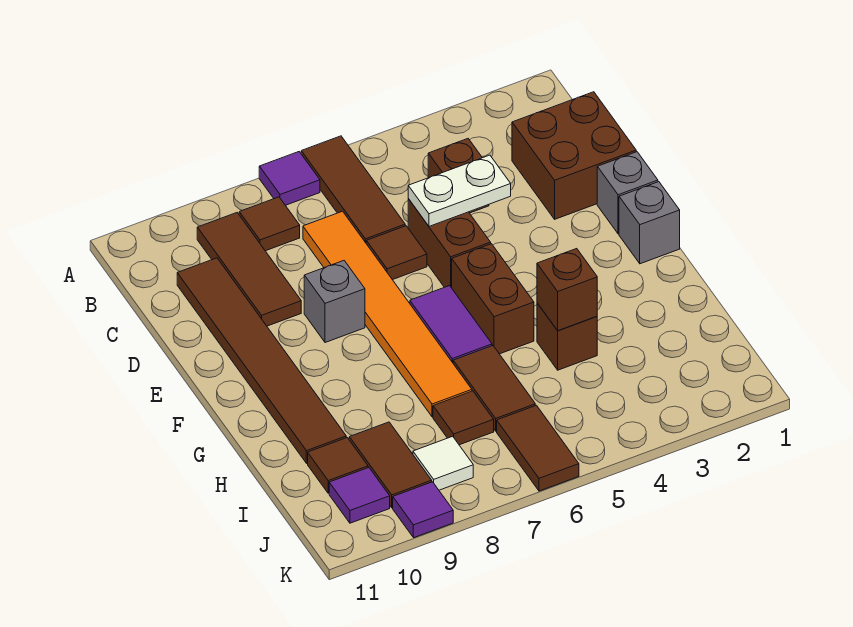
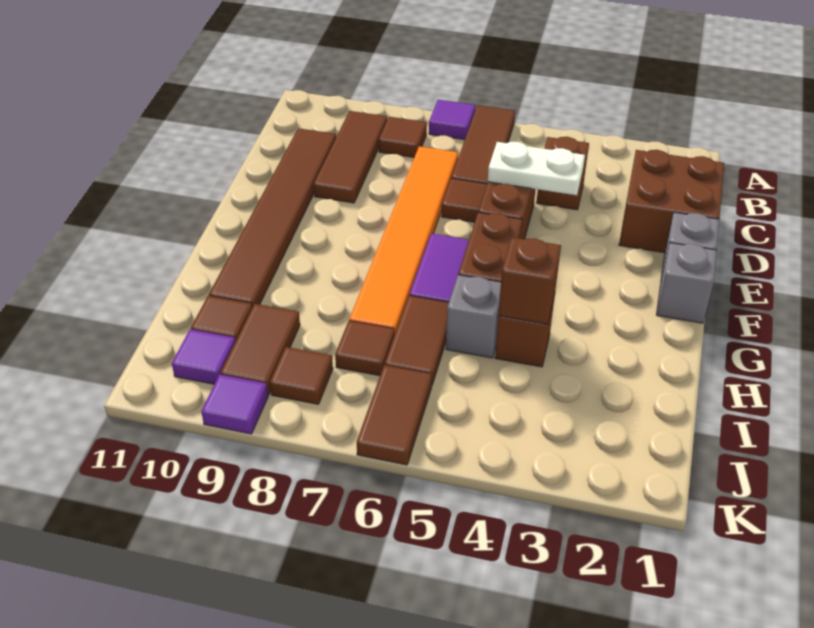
grey brick E8 level 1 -> grey brick H5 level 1
white tile J8 level 1 -> brown tile J8 level 1

